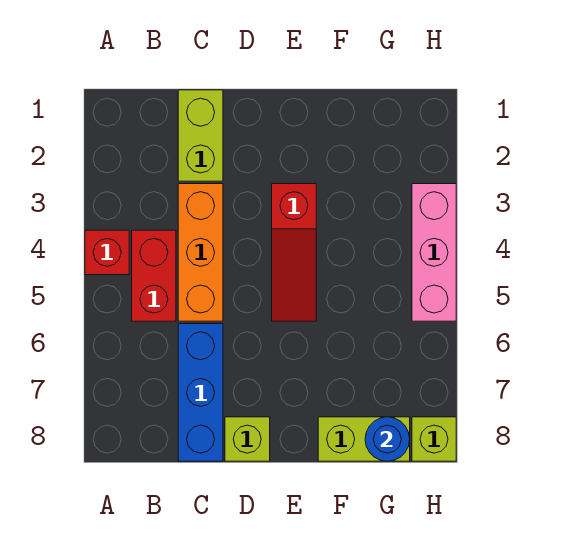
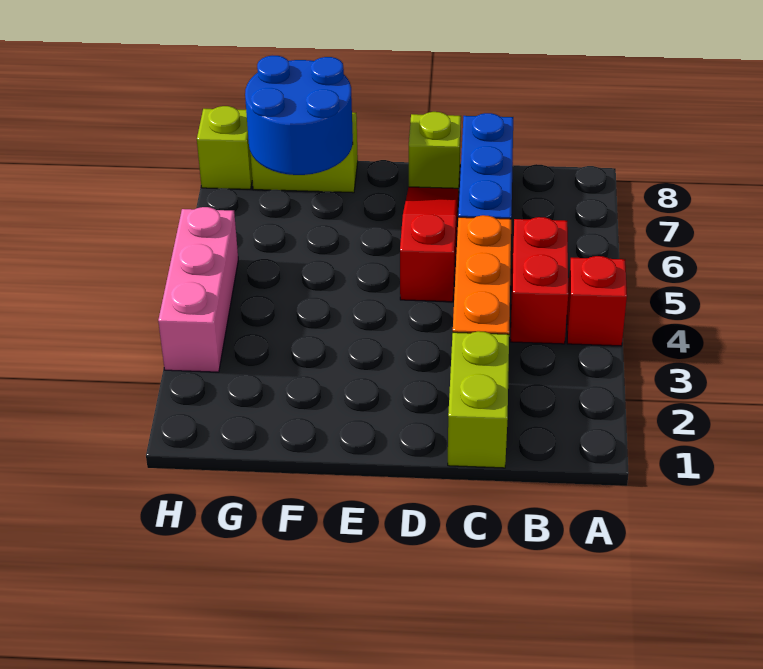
red slope E3:E5 level 1 top 3 -> red slope D5:D7 level 1 top 5
blue round brick G8 level 2 -> blue round brick F7:G8 level 2

